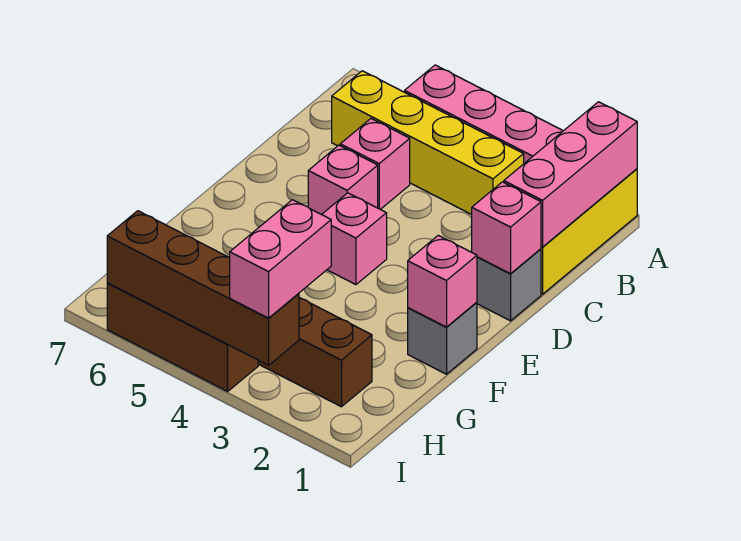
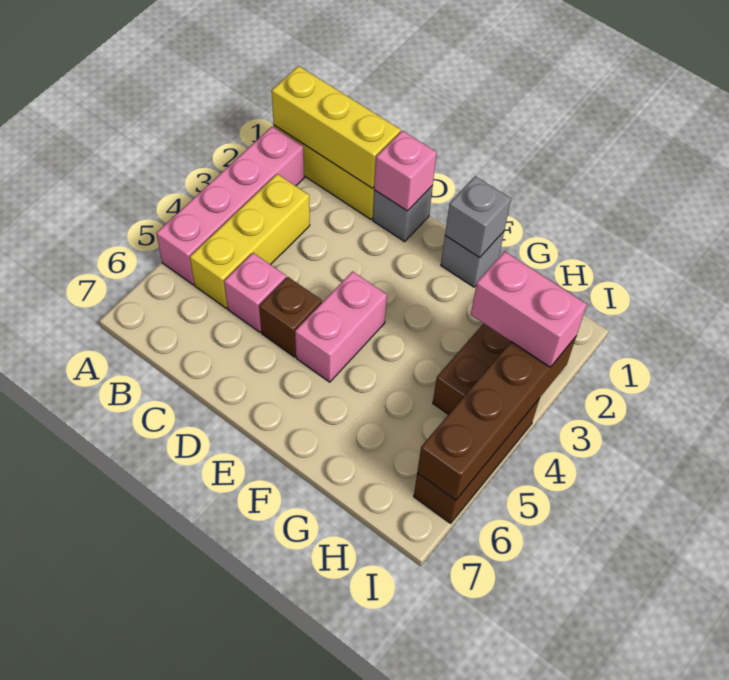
pink brick A1:C1 level 2 -> yellow brick A1:C1 level 2
yellow brick B3:B6 level 1 -> yellow brick B3:B5 level 1
pink brick D5 level 1 -> brown brick D5 level 1
pink brick E4 level 1 -> pink brick E4:E5 level 1
pink brick F1 level 2 -> grey brick F1 level 2

